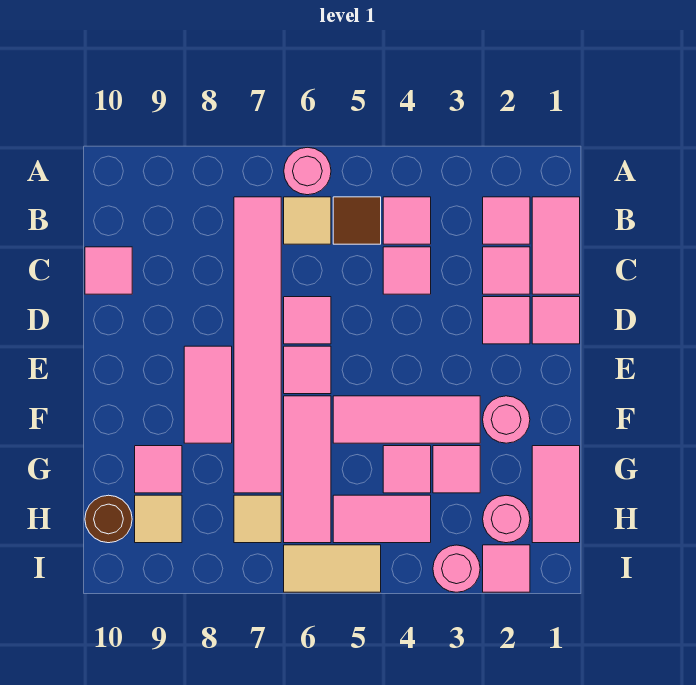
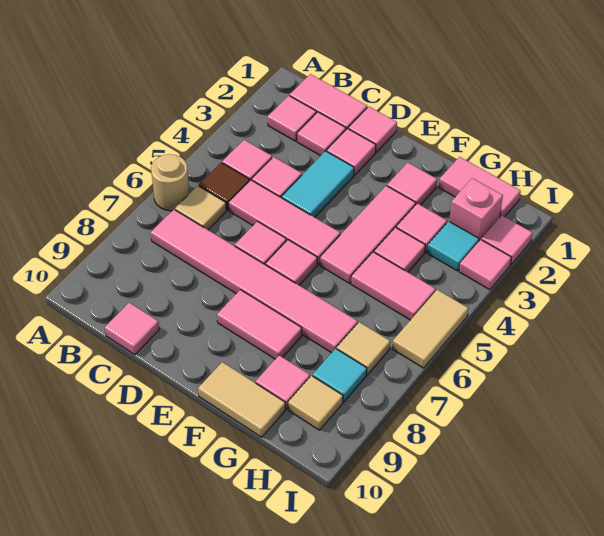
pink round brick A6 level 1 -> tan round brick A6 level 1
none -> cyan tile D3:D4 level 1
pink round brick F2 level 1 -> pink tile F2 level 1
pink tile F6:H6 level 1 -> pink tile C5:E5 level 1
none -> tan tile F10:G10 level 1
pink round brick H2 level 1 -> pink brick H2 level 1
none -> cyan tile H3 level 1
pink tile H4:H5 level 1 -> pink tile G5:H5 level 1
none -> cyan tile H8 level 1
brown round brick H10 level 1 -> none
pink round brick I3 level 1 -> pink tile I3 level 1

